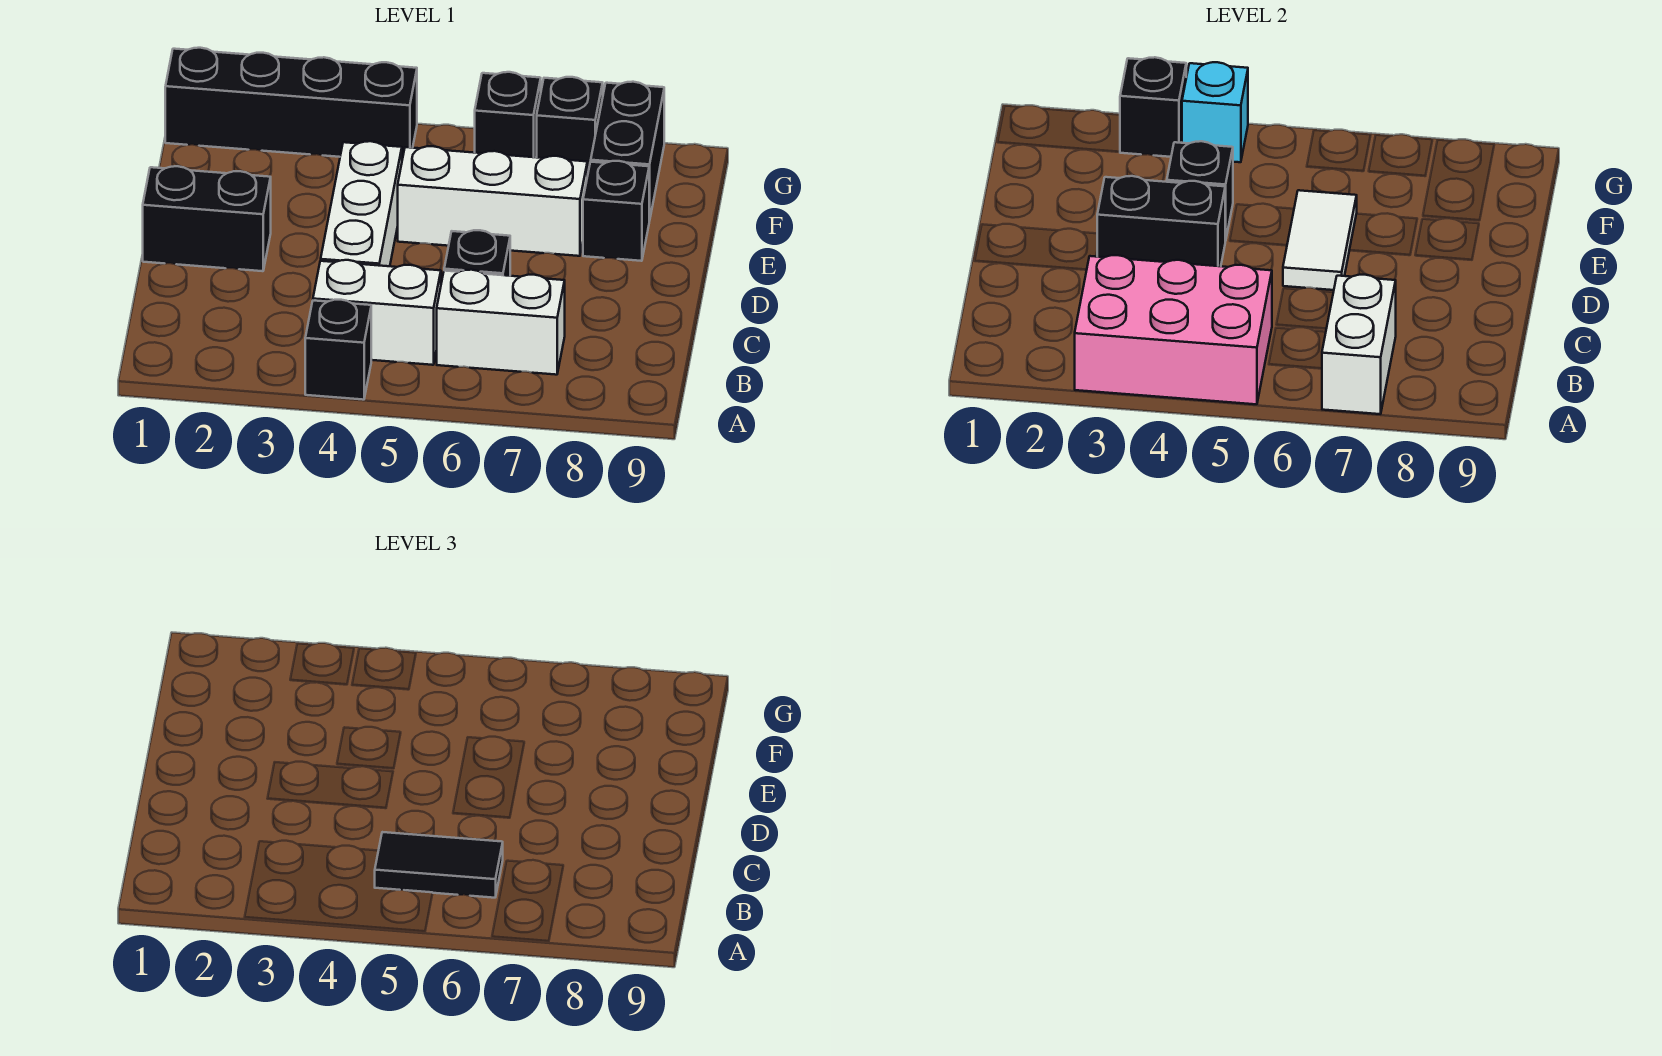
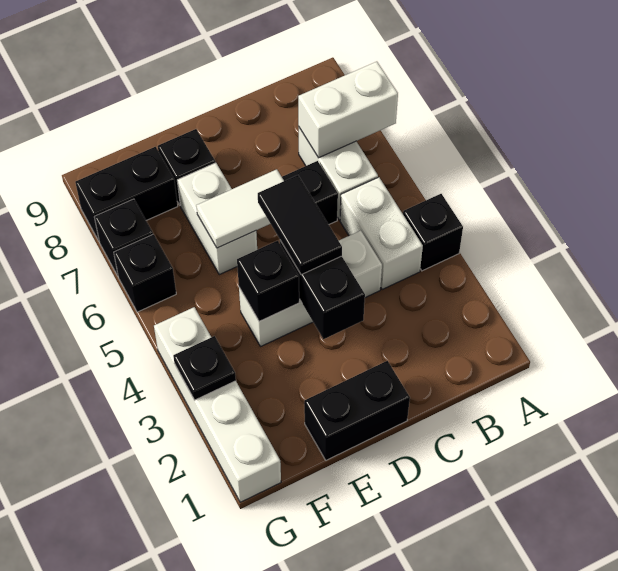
pink brick A3:B5 level 2 -> none
black tile B5:B6 level 3 -> black tile D4:D5 level 3
black brick D1:D2 level 1 -> black brick D1:E1 level 1
white brick E5:E7 level 1 -> white brick E6:E7 level 1
black brick G1:G4 level 1 -> white brick G1:G4 level 1
black brick G3 level 2 -> black plate G3 level 2
cyan brick G4 level 2 -> none

